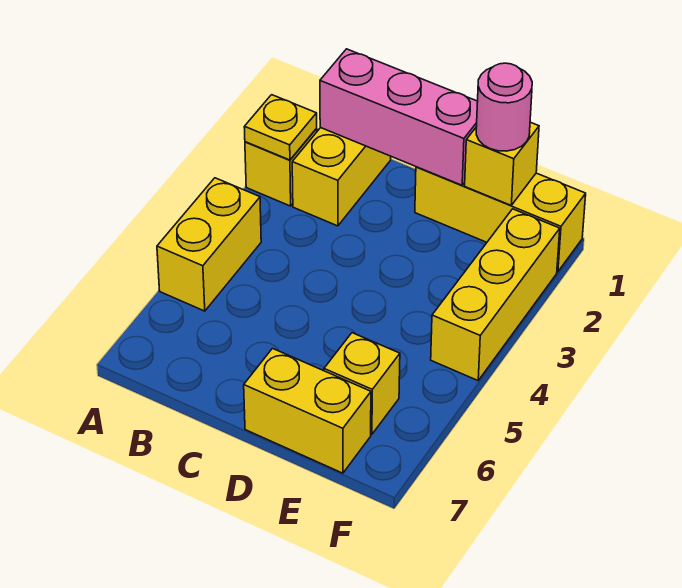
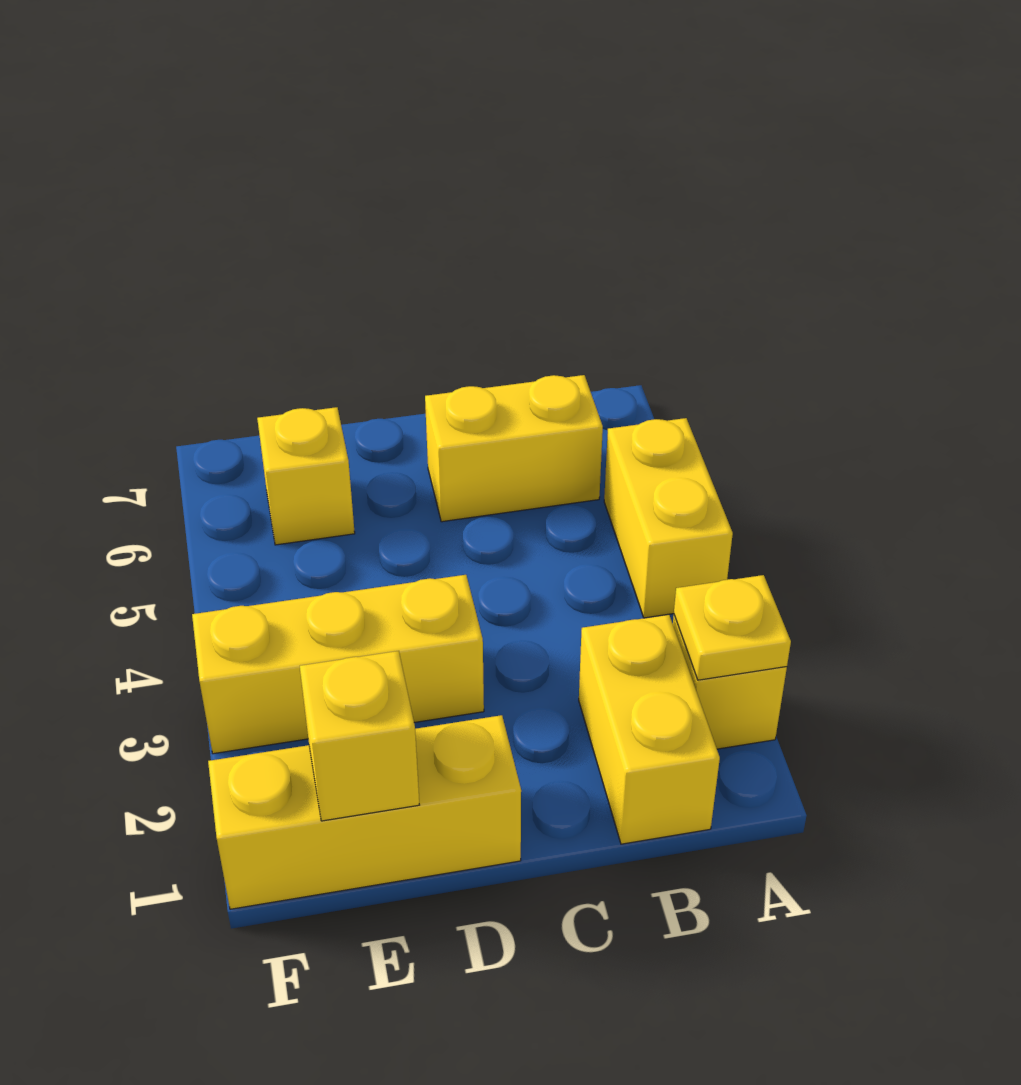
pink brick B1:D1 level 2 -> none
yellow brick D7:E7 level 1 -> yellow brick B6:C6 level 1
pink round brick E1 level 3 -> none
yellow brick F2:F4 level 1 -> yellow brick D3:F3 level 1

